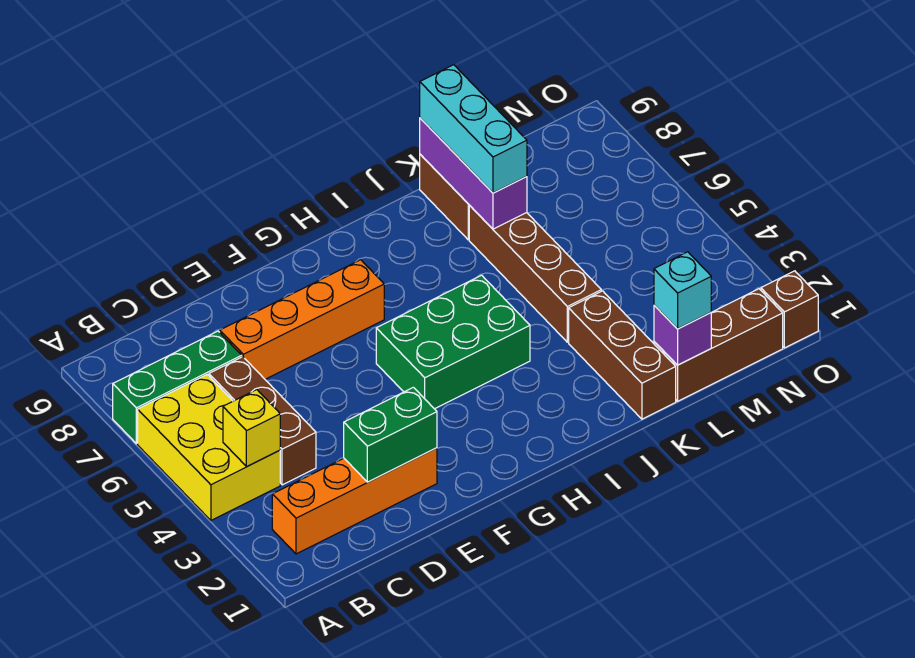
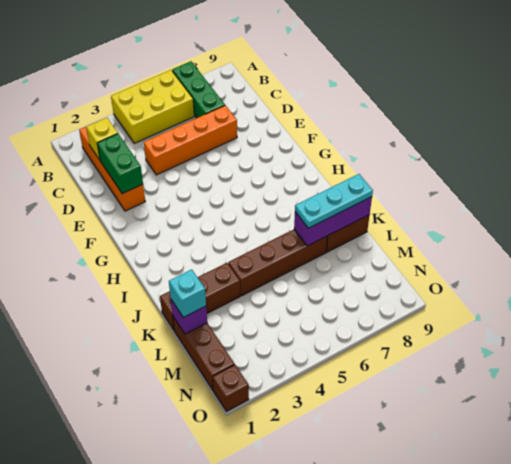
yellow brick B4 level 2 -> yellow brick C2 level 2
brown brick C4:C6 level 1 -> none
orange brick D7:G7 level 1 -> orange brick D4:D7 level 1
green brick G4:I5 level 1 -> none
cyan brick K7:K9 level 3 -> cyan plate K7:K9 level 3

